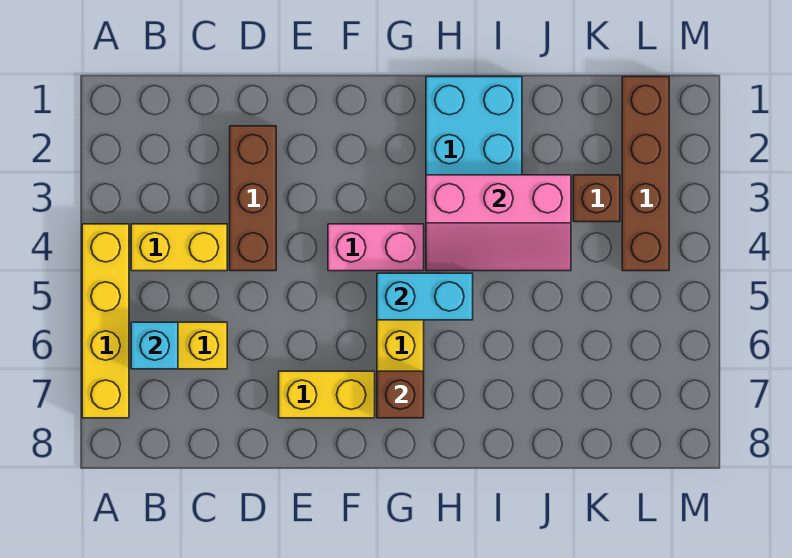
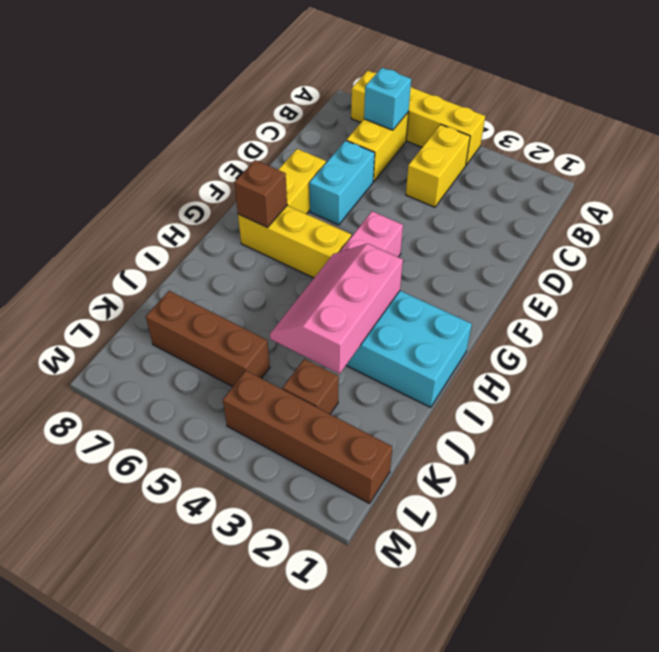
brown brick D2:D4 level 1 -> brown brick K5:K7 level 1
cyan brick G5:H5 level 2 -> cyan brick D6:E6 level 1

